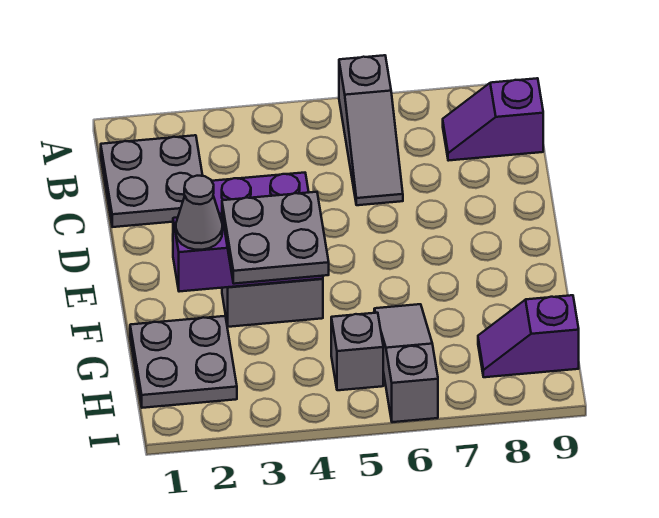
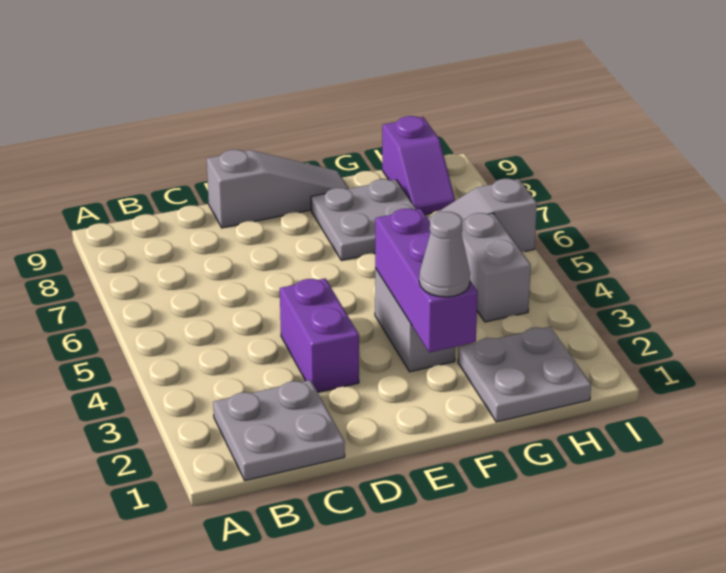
grey slope A6:C6 level 1 top A -> grey slope D9:F9 level 1 top D
purple slope B8:B9 level 1 top 9 -> none
grey plate F3:G4 level 3 -> grey plate F7:G8 level 1
grey brick H5 level 1 -> grey brick H4:H5 level 1

